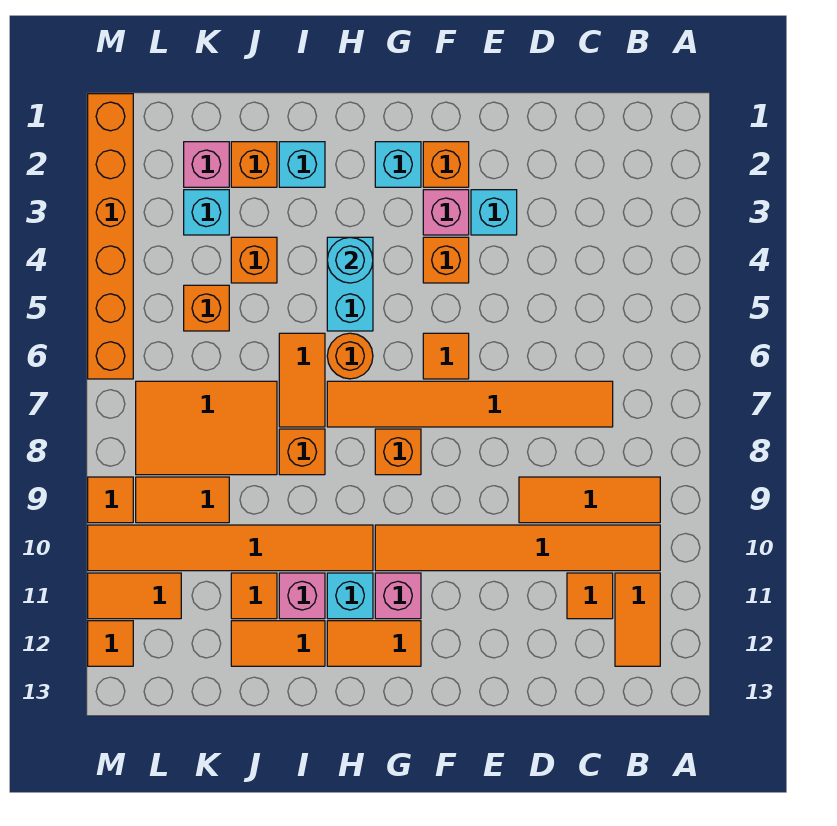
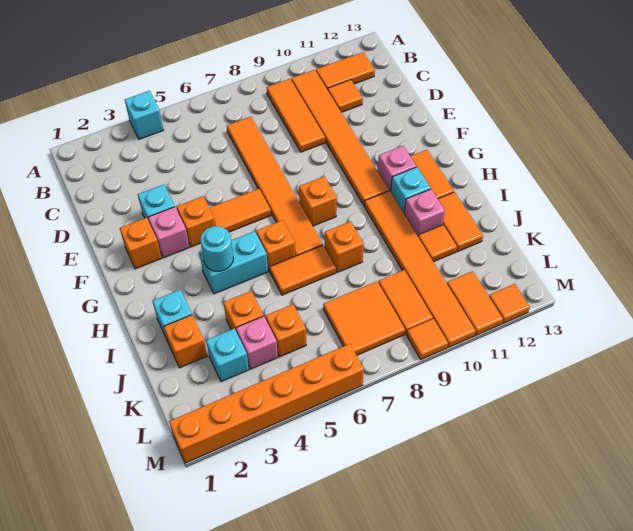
orange tile F6 level 1 -> orange tile F5:F6 level 1
cyan brick G2 level 1 -> cyan brick A4 level 1
orange round brick H6 level 1 -> orange brick H6 level 1
orange tile J7:L8 level 1 -> orange tile K7:L8 level 1
pink brick K2 level 1 -> pink brick K4 level 1

